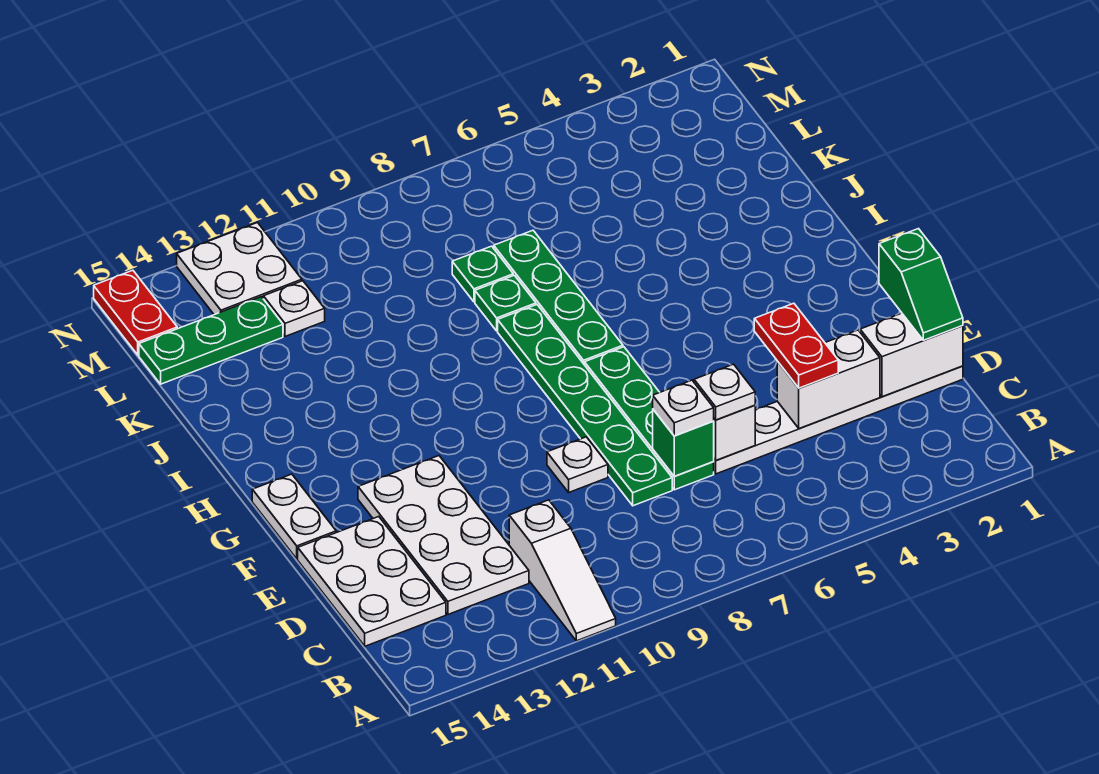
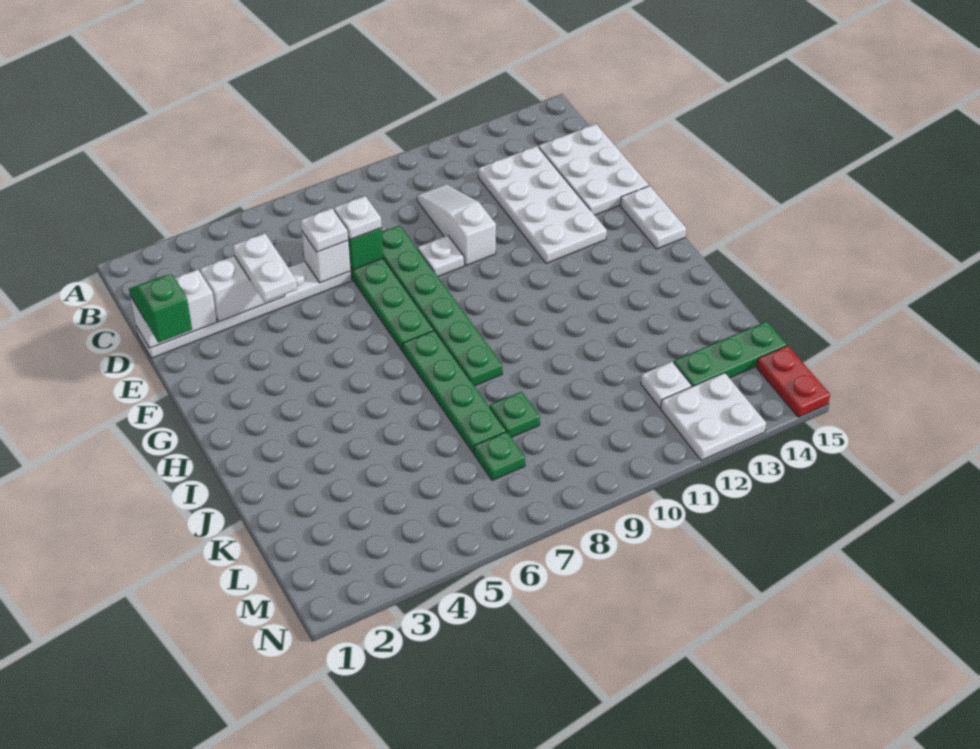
white slope A11:C11 level 1 top C -> white slope C10:E10 level 1 top E
red plate D4:E4 level 3 -> white plate D4:E4 level 3
green plate J8 level 1 -> green plate L7 level 1

